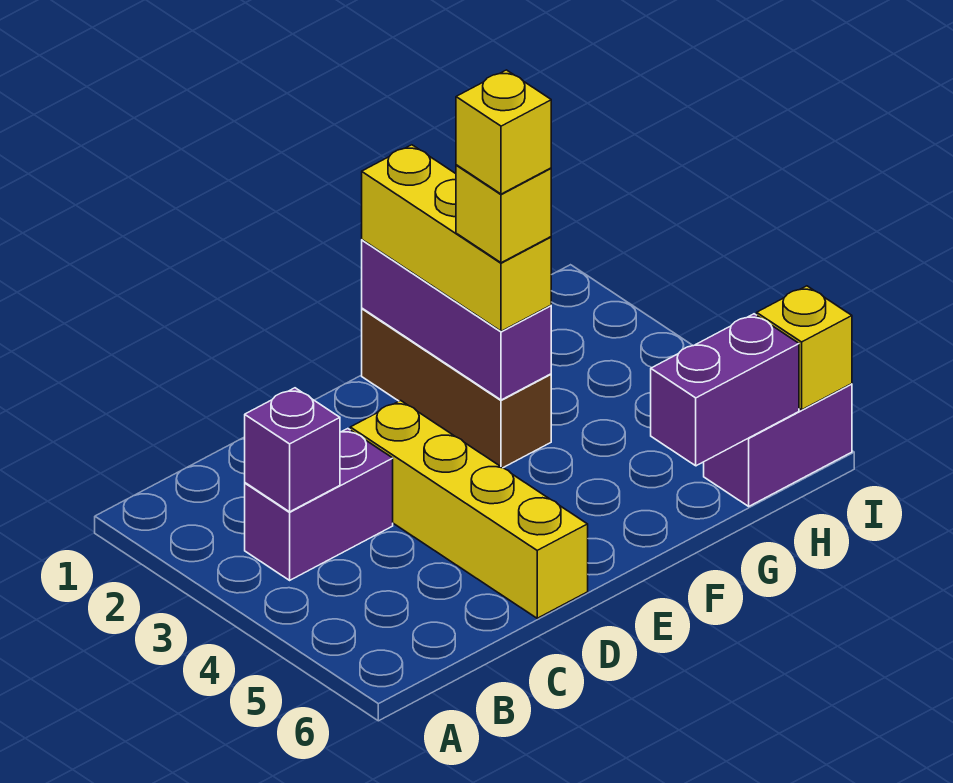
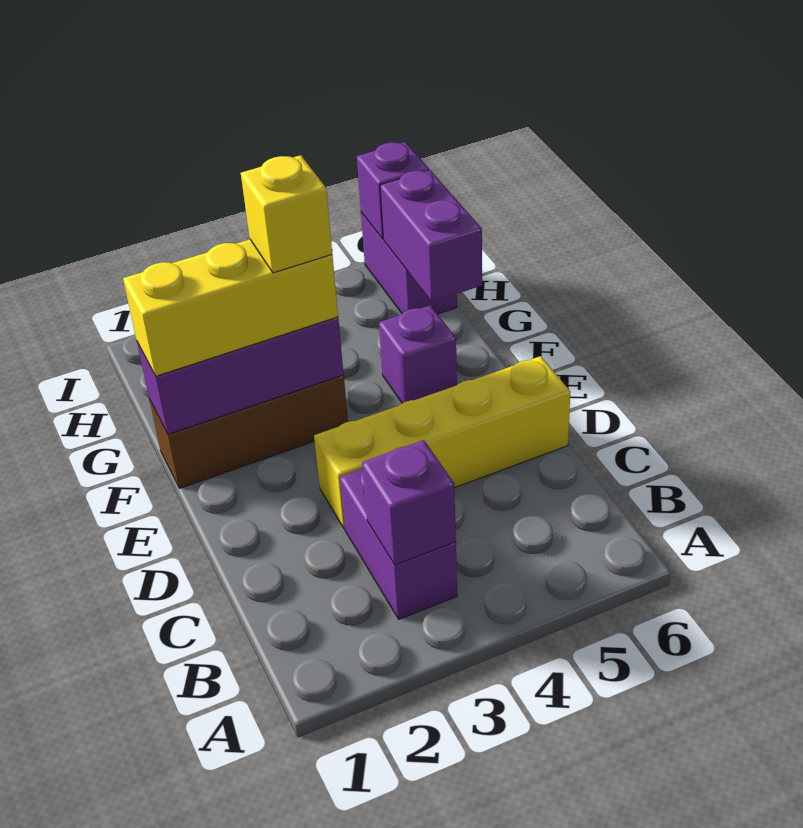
yellow brick F3 level 5 -> none
none -> purple brick F5 level 1
yellow brick I6 level 2 -> purple brick I6 level 2

